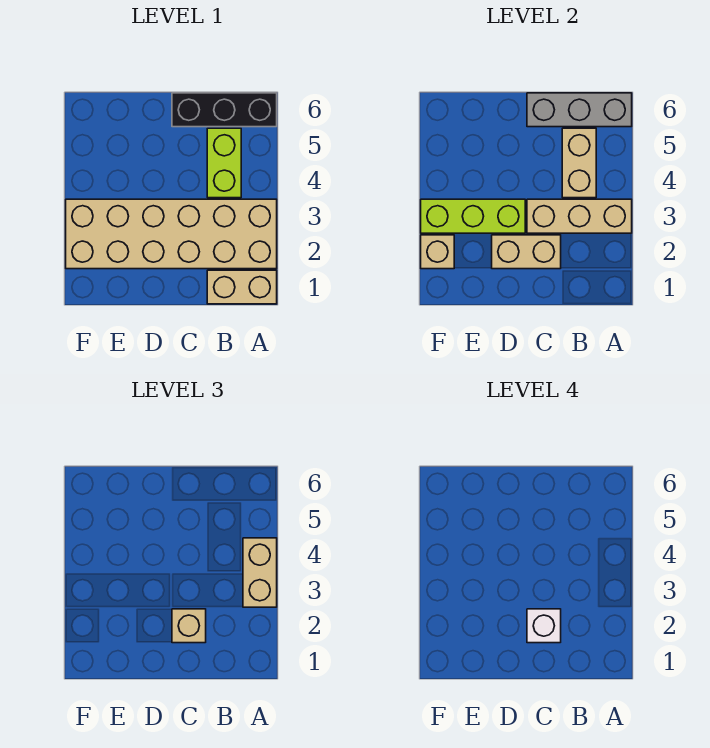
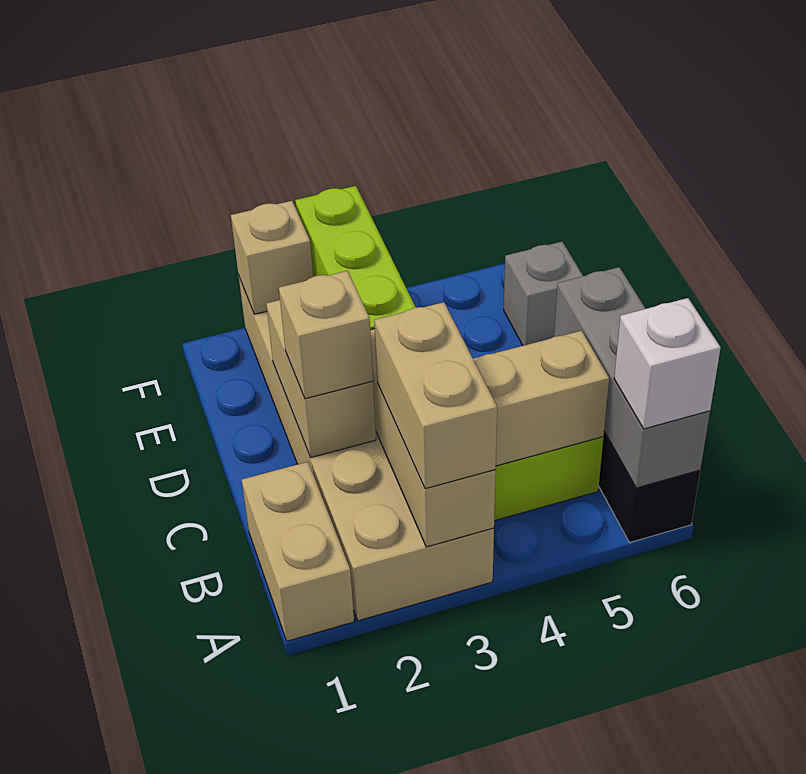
tan brick A3:A4 level 3 -> tan brick A3:B3 level 3
white brick C2 level 4 -> white brick A6 level 3
none -> grey brick E6 level 1

